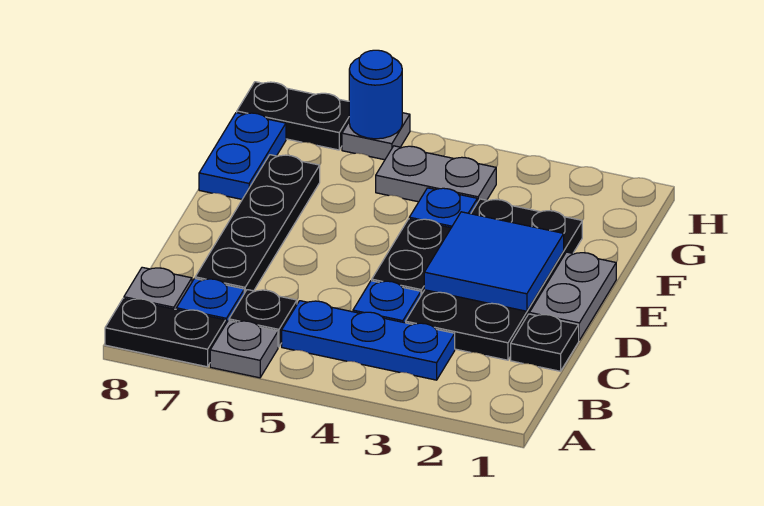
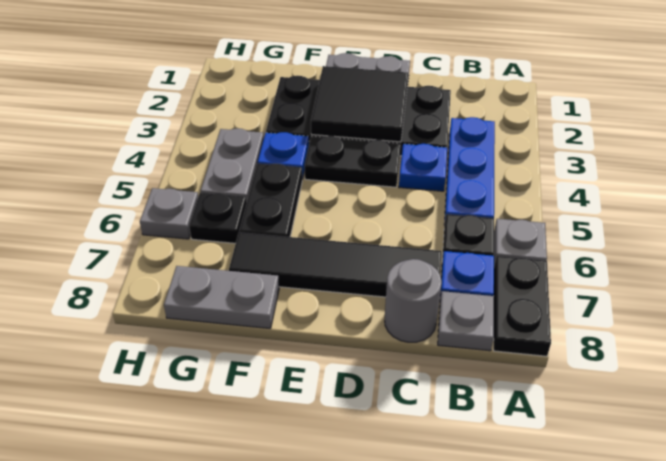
black plate C1 level 1 -> black plate G6 level 1
black plate C7:F7 level 1 -> black tile C7:F7 level 1
none -> grey round brick C8 level 1
blue tile D2:E3 level 2 -> black tile D2:E3 level 2
blue plate F8:G8 level 1 -> grey plate F8:G8 level 1
blue round brick H6 level 2 -> none
black plate H7:H8 level 1 -> black plate F5:F6 level 1

